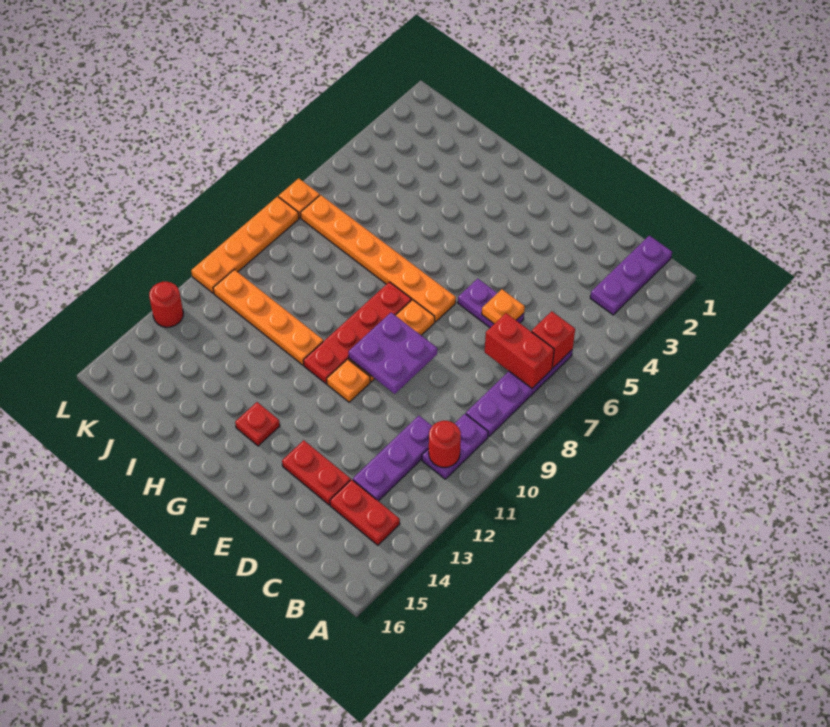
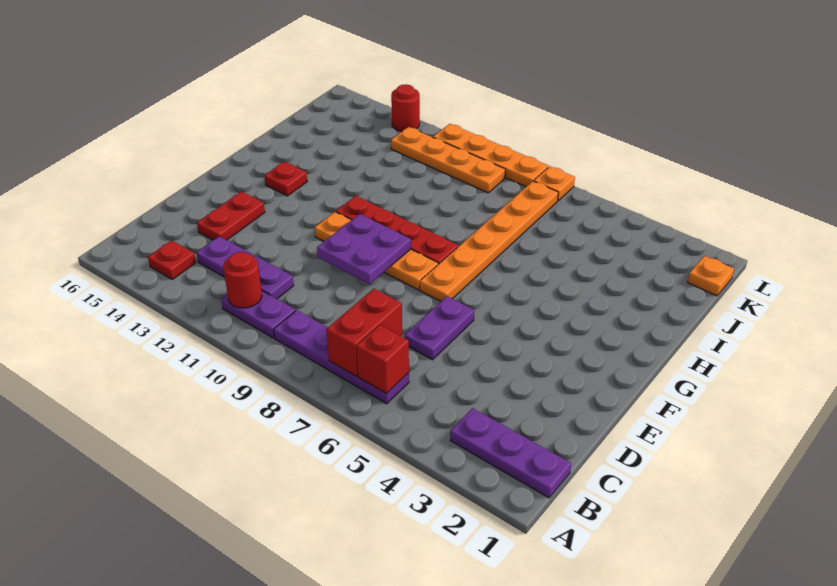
red plate B14:C14 level 1 -> red plate B14 level 1
orange plate D6 level 2 -> orange plate K1 level 1
orange plate H11:K11 level 1 -> orange plate K9:K12 level 1

